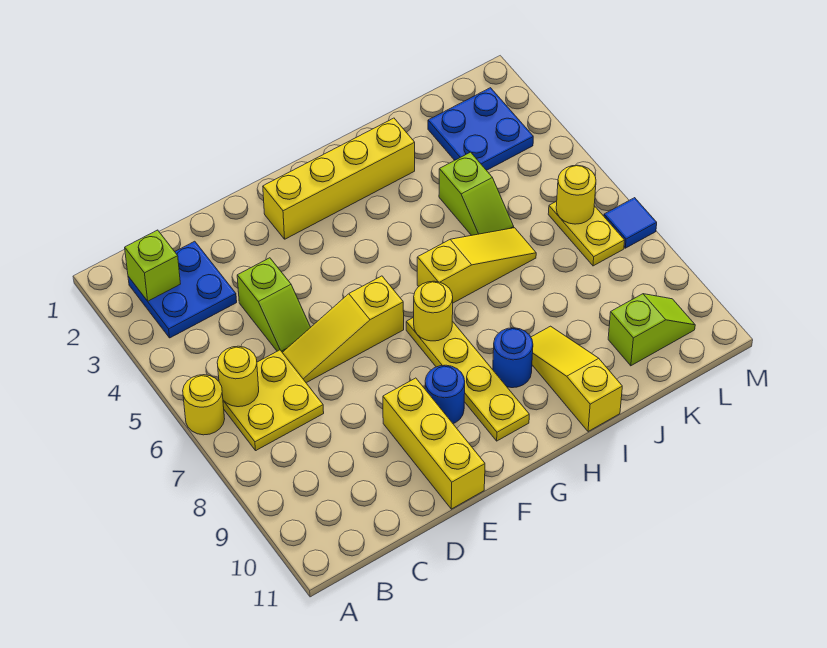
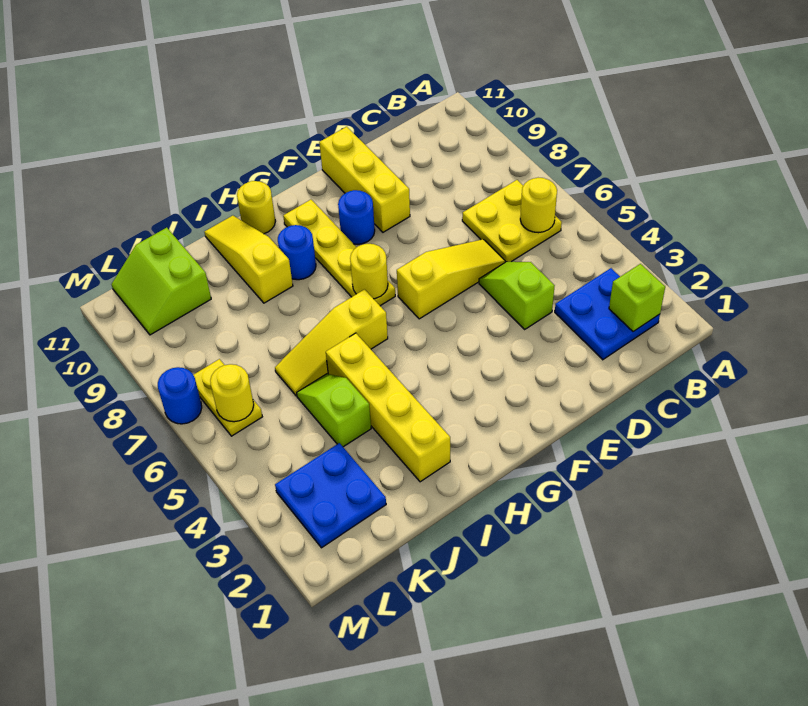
yellow round brick A6 level 1 -> yellow round brick H11 level 1
yellow brick F2:I2 level 1 -> yellow brick I2:I5 level 1
yellow slope I9:I11 level 1 top 11 -> yellow slope I9:I11 level 1 top 9
lime slope K10:L10 level 1 top K -> lime slope K10:L11 level 1 top K
blue tile M7 level 1 -> blue round brick M7 level 1

